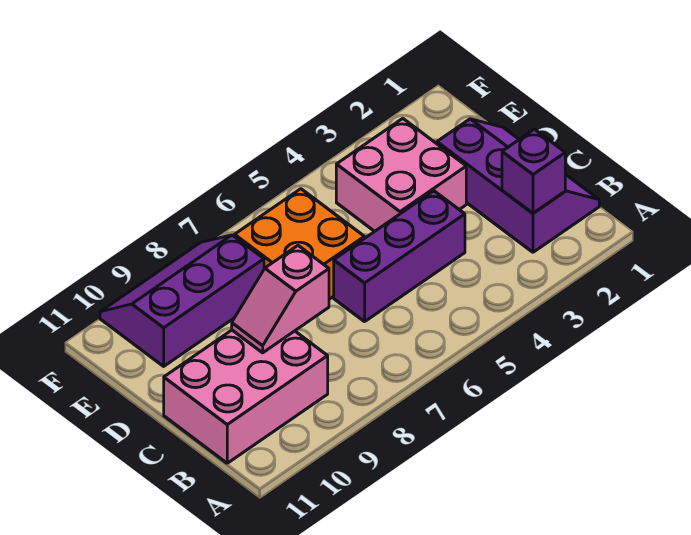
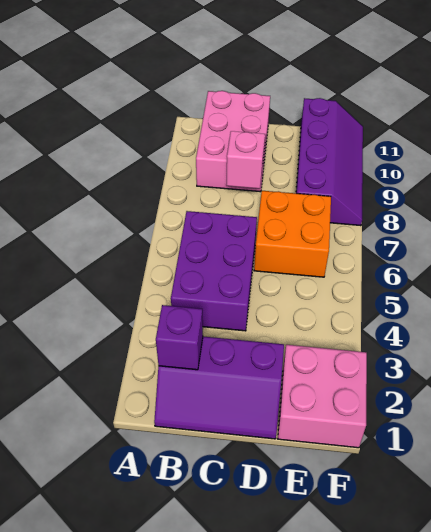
purple brick C4:C6 level 1 -> purple brick B4:C6 level 1
pink brick D3:E4 level 1 -> pink brick E1:F2 level 1
purple slope E8:F10 level 1 top E -> purple slope E8:F11 level 1 top E

